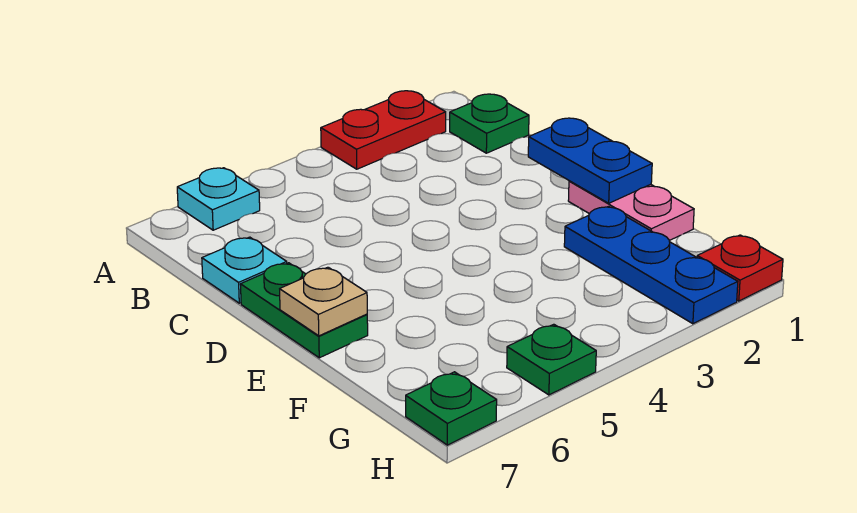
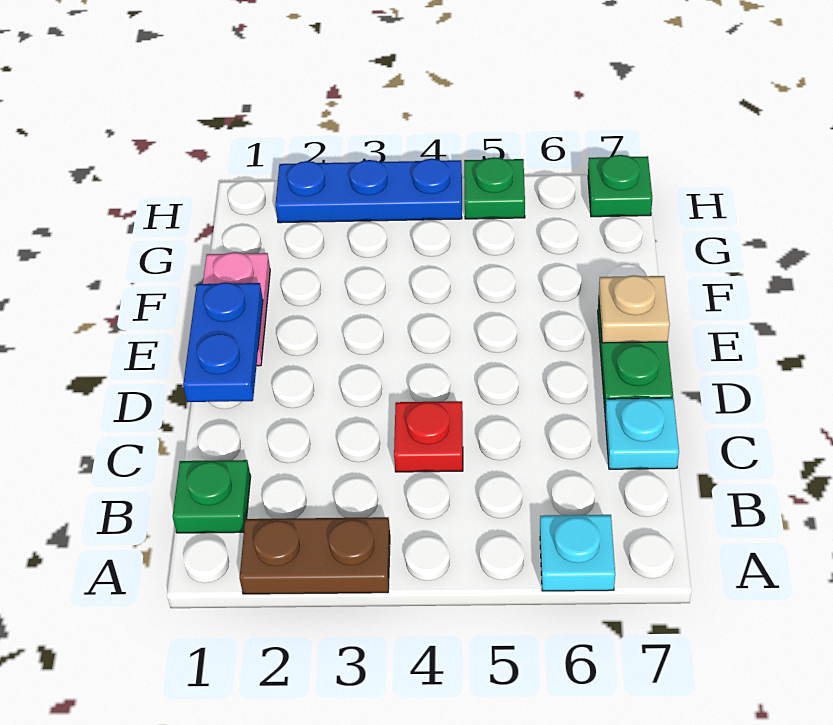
red plate A2:A3 level 1 -> brown plate A2:A3 level 1
blue plate F2:H2 level 1 -> blue plate H2:H4 level 1
red plate H1 level 1 -> red plate C4 level 1

